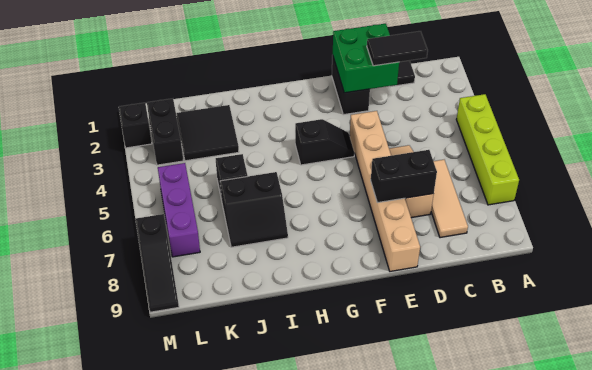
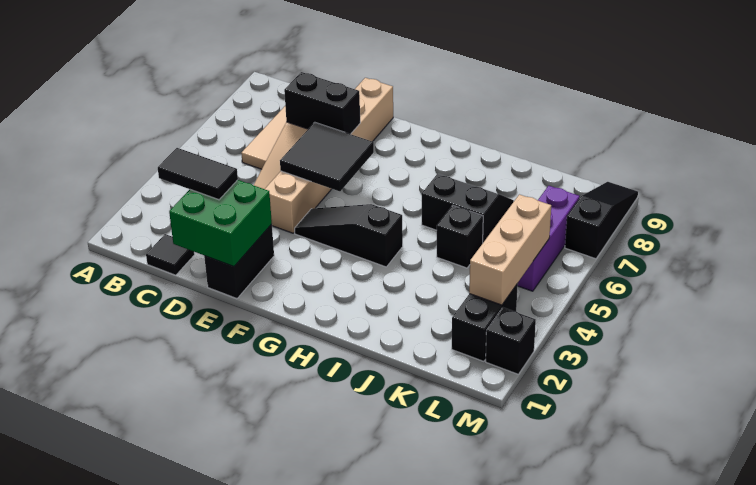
lime brick A4:A7 level 1 -> none
black slope F4:G4 level 1 top G -> black slope F4:H4 level 1 top H
black tile J2:K3 level 1 -> black tile E5:F6 level 2
none -> tan brick L3:L5 level 2

